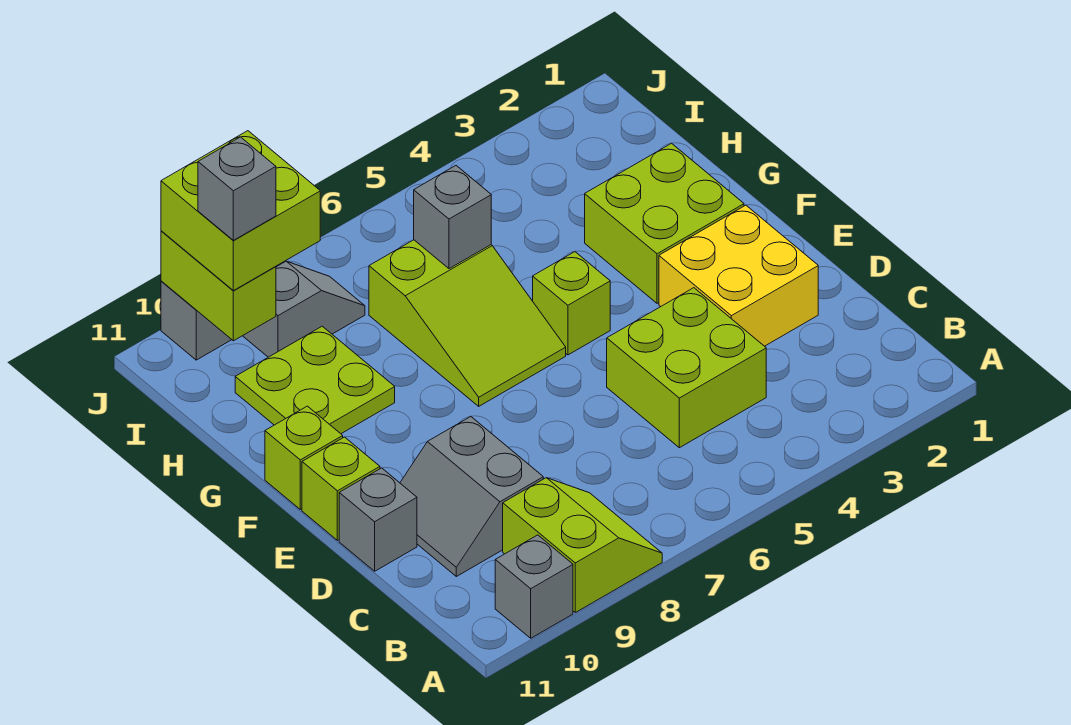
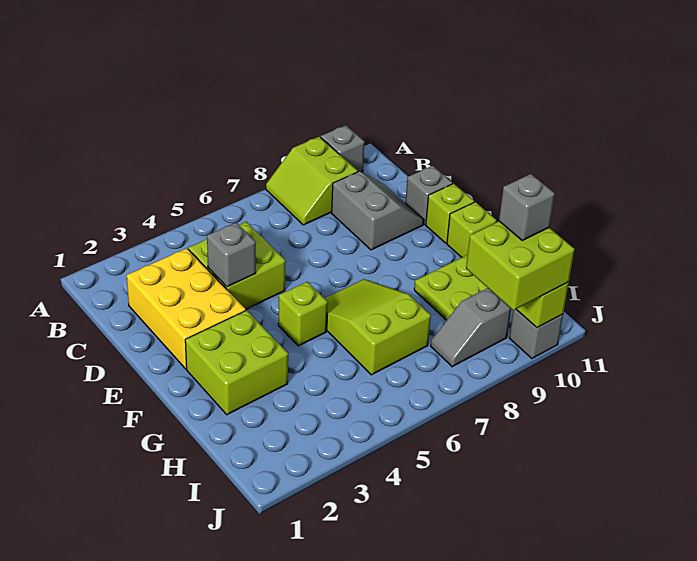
yellow brick D2:E3 level 1 -> yellow brick C2:E3 level 1
grey brick H6 level 2 -> grey brick D4 level 2

